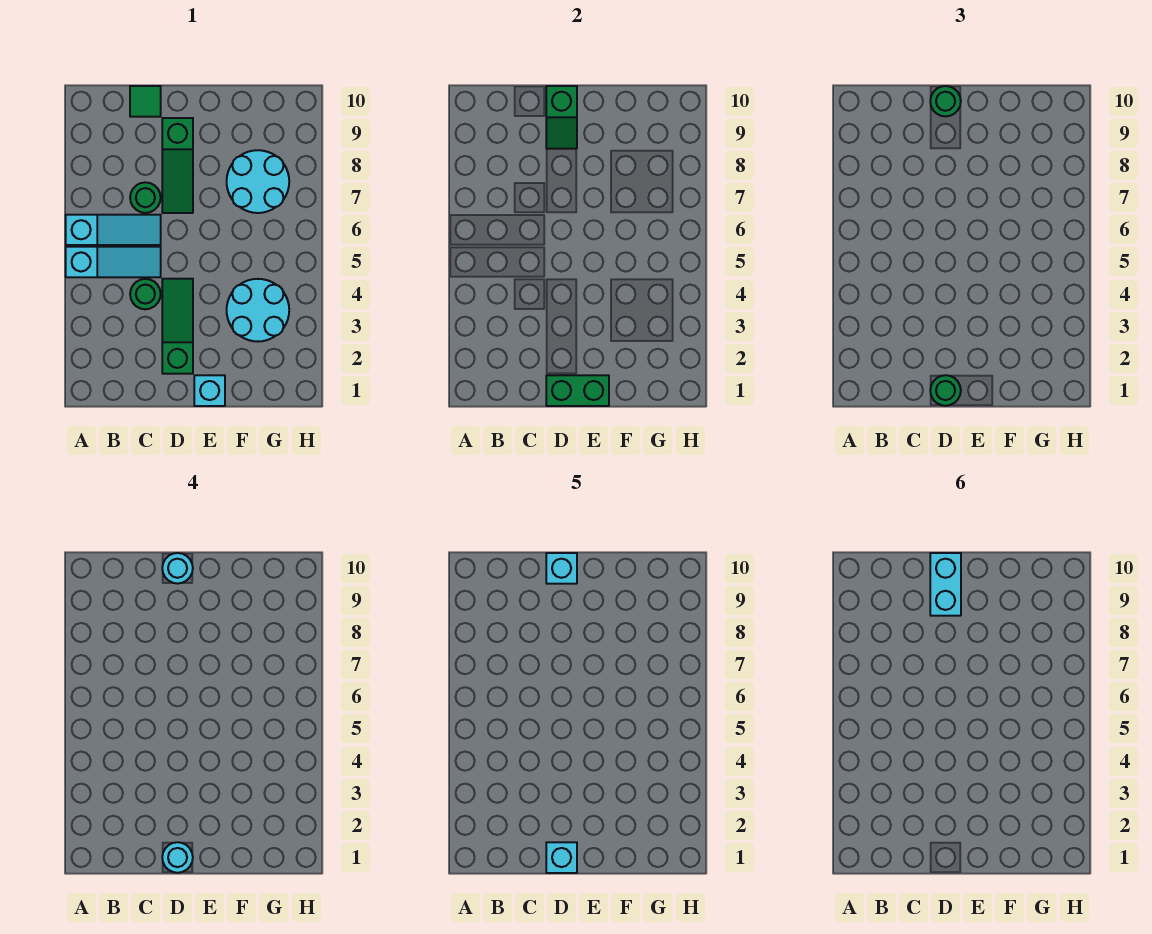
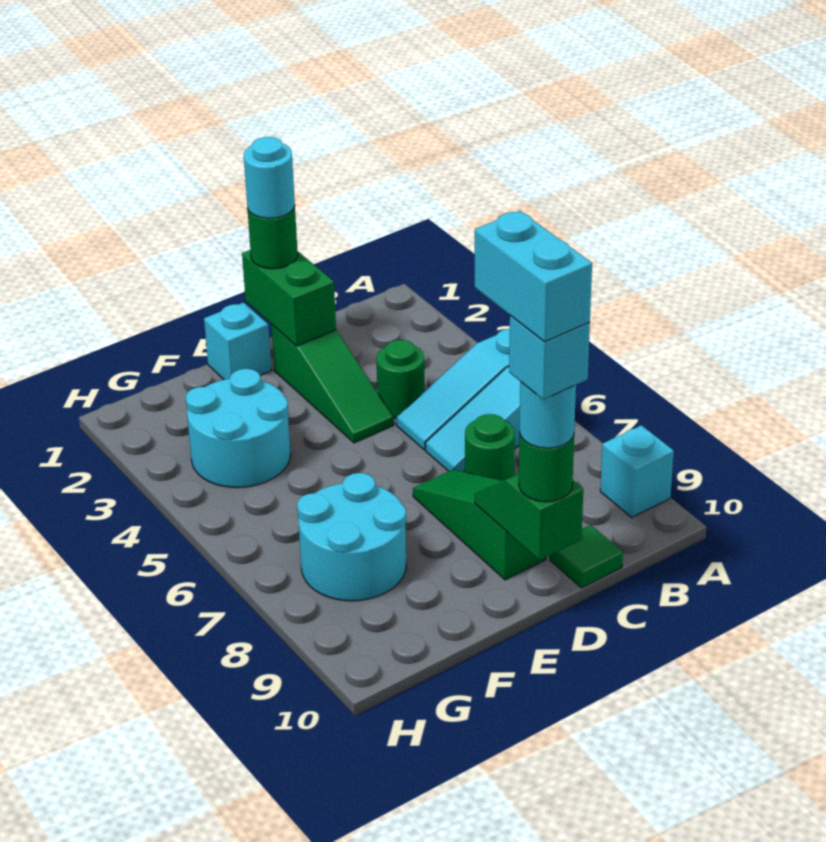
green brick D1:E1 level 2 -> green brick D1:D2 level 2
cyan brick D1 level 5 -> cyan brick A9 level 1

